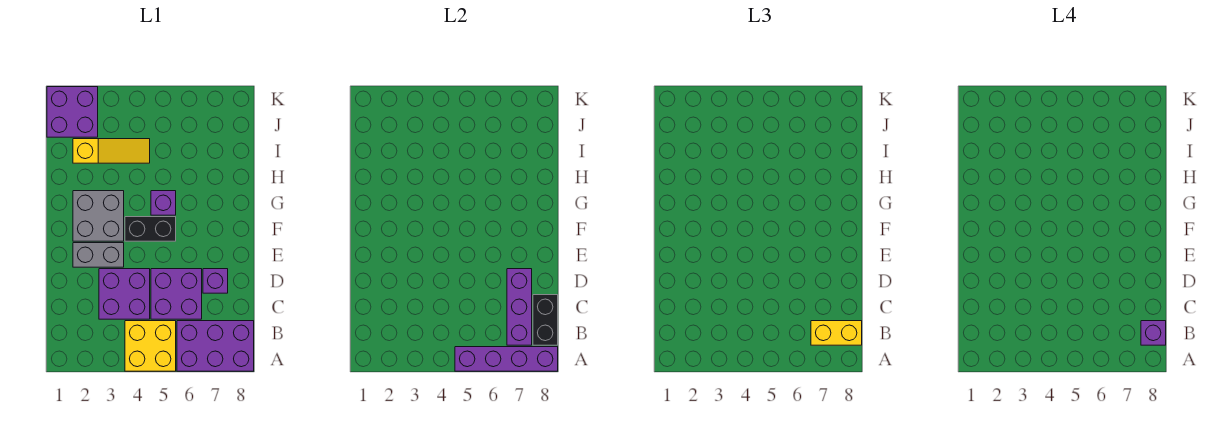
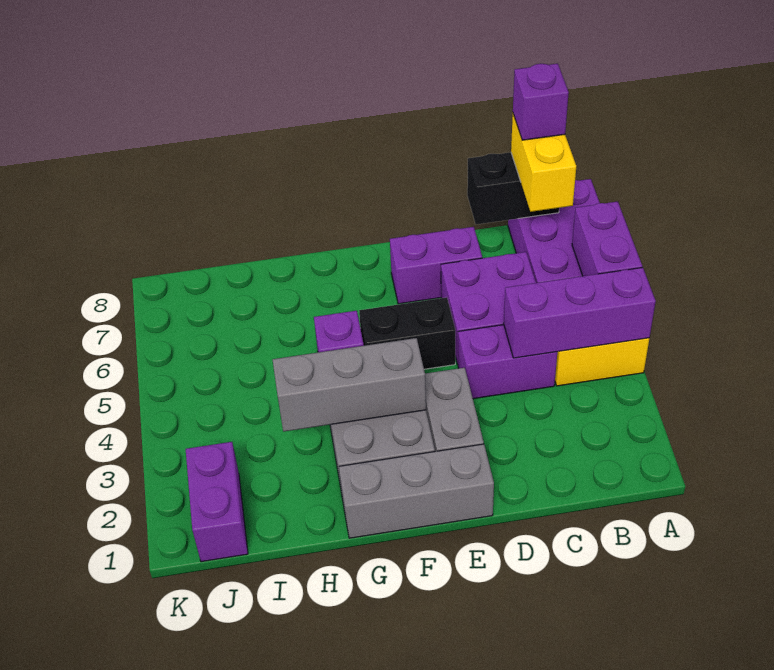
purple brick A5:A8 level 2 -> purple brick A5:A6 level 2
purple brick B7:D7 level 2 -> purple brick A4:C4 level 2
purple brick C3:D4 level 1 -> purple brick C4:D4 level 1
purple brick D7 level 1 -> purple brick D7:E7 level 1
none -> grey brick E1:G1 level 1
none -> grey brick F3:H3 level 2
black brick F4:F5 level 1 -> black brick E5:F5 level 1
yellow slope I2:I4 level 1 top 2 -> none
purple brick J1:K2 level 1 -> purple brick J1:J2 level 1

